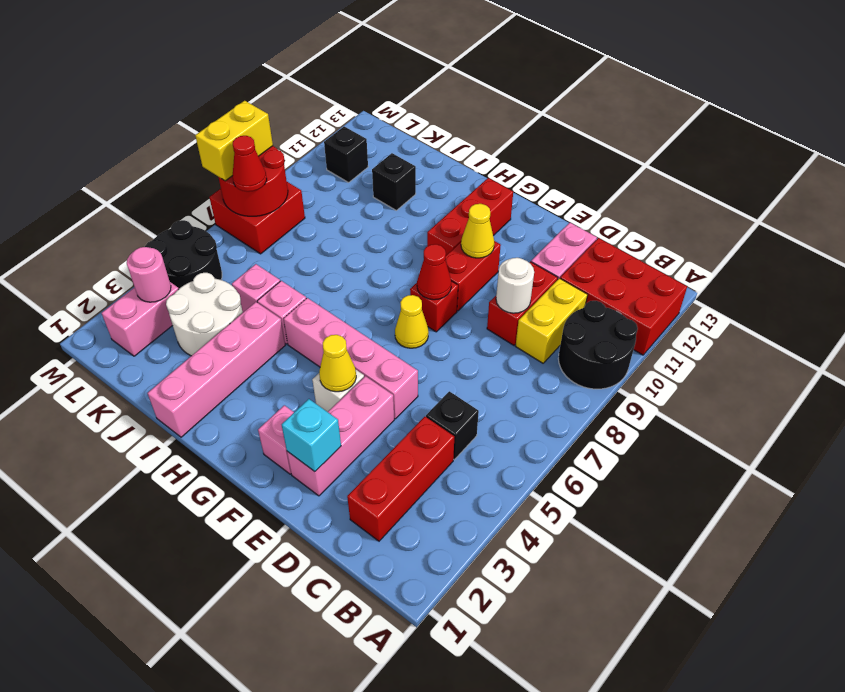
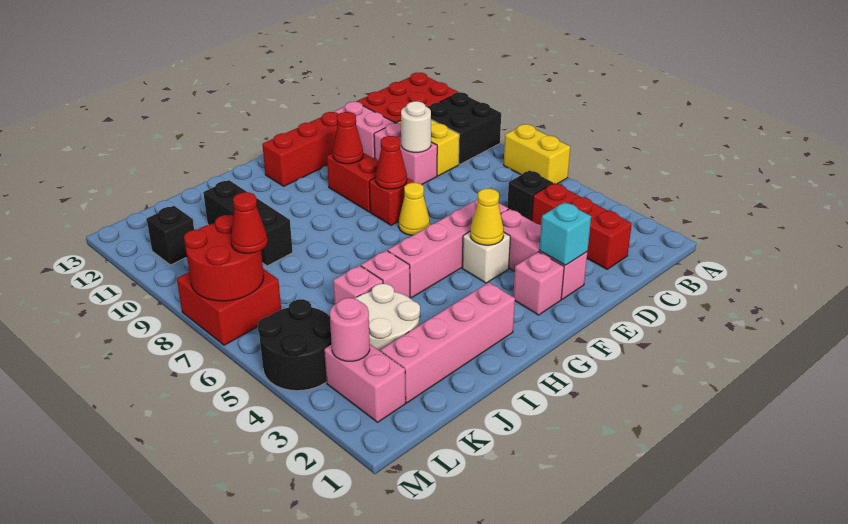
black round brick A9:B10 level 1 -> black brick A9:B10 level 1
red brick D9:D10 level 1 -> pink brick D9:D10 level 1
yellow cone F10 level 2 -> red cone F10 level 2
red brick G10:G12 level 1 -> red brick E12:G12 level 1
pink brick I1:I4 level 1 -> pink brick H2:K2 level 1
black brick J11 level 1 -> black brick J9:J11 level 1
yellow brick M7:M8 level 3 -> yellow brick A6:A7 level 1

